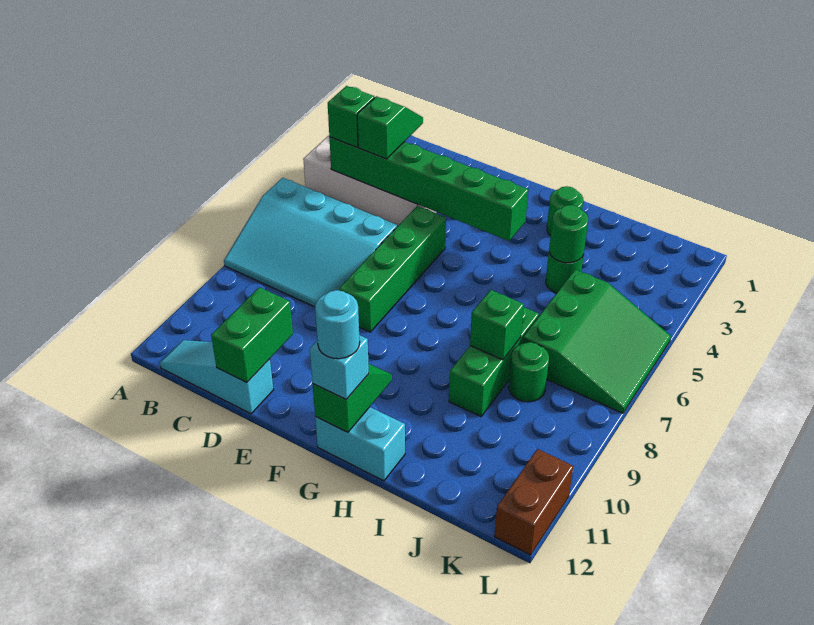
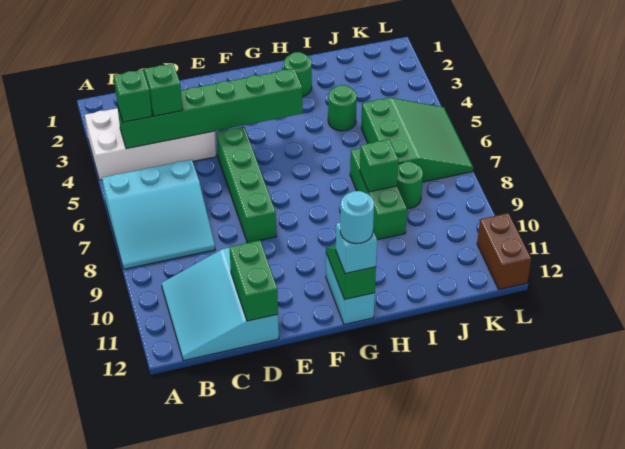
cyan slope A6:D8 level 1 top 6 -> cyan slope A6:C8 level 1 top 6
cyan slope B12:D12 level 1 top D -> cyan slope B10:D12 level 1 top D
cyan brick G12:H12 level 1 -> cyan brick G11:G12 level 1
green round brick I4 level 2 -> none

